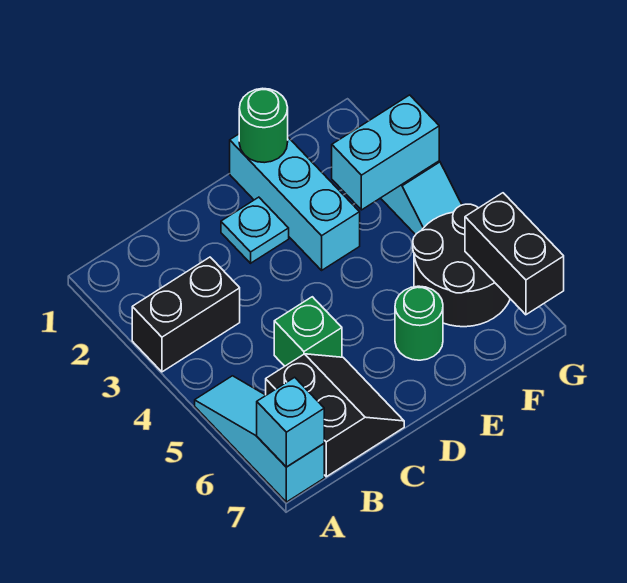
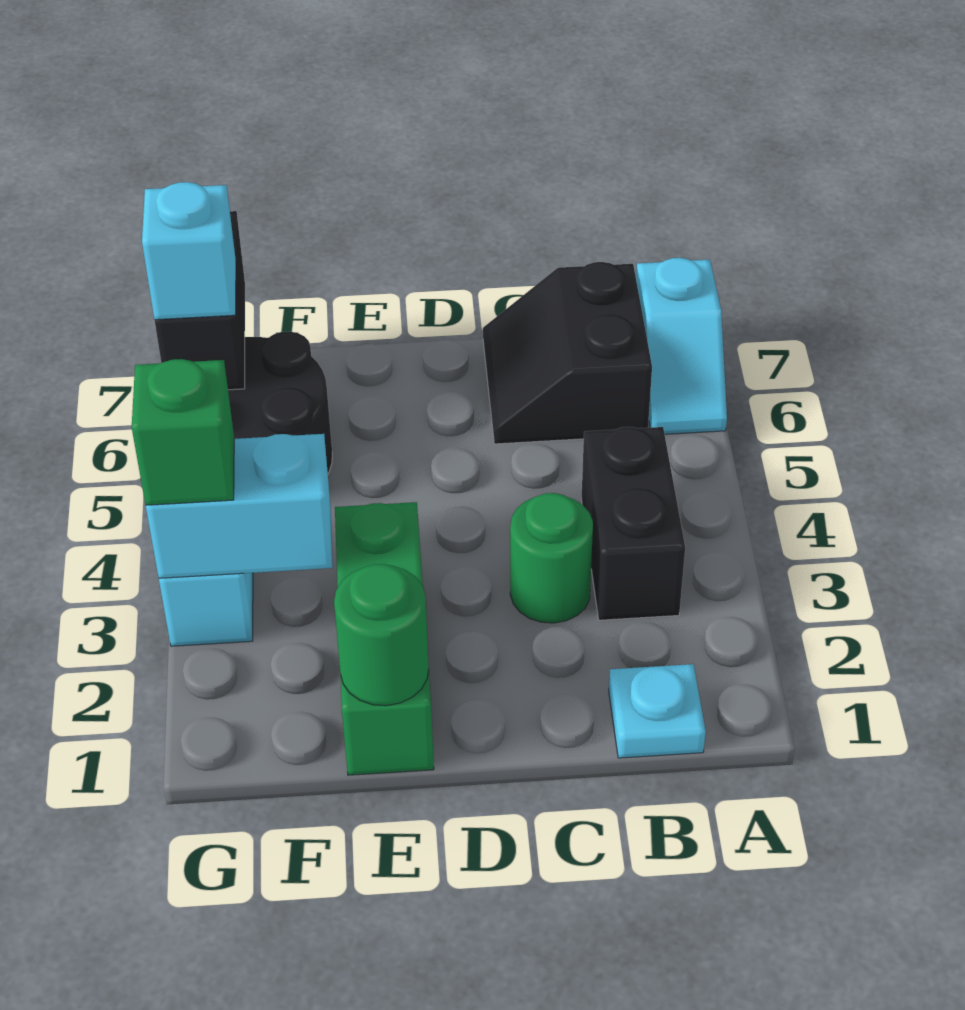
black brick A3:B3 level 1 -> black brick B3:B4 level 1
cyan slope A5:A7 level 1 top 7 -> cyan slope A6:A7 level 1 top 7
cyan brick A7 level 2 -> cyan brick G6 level 3
green brick C5 level 1 -> green brick G3 level 3
cyan plate D2 level 1 -> cyan plate B1 level 1
cyan brick E1:E3 level 1 -> green brick E1:E3 level 1
green round brick E6 level 1 -> green round brick C3 level 1

